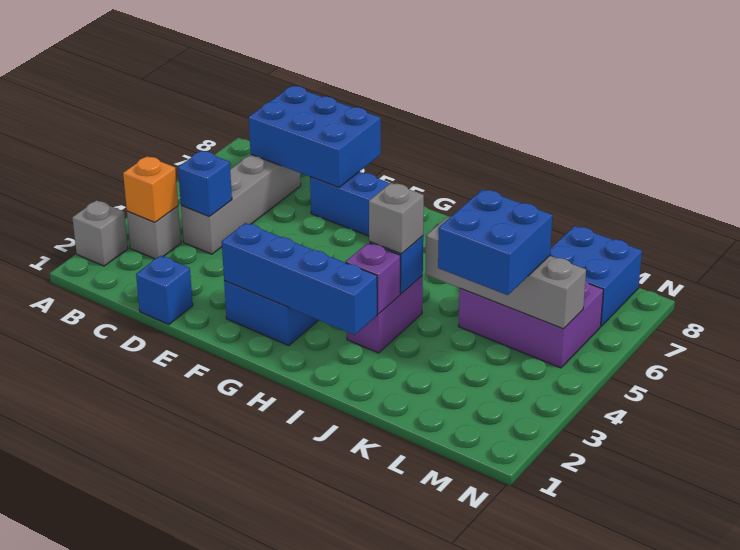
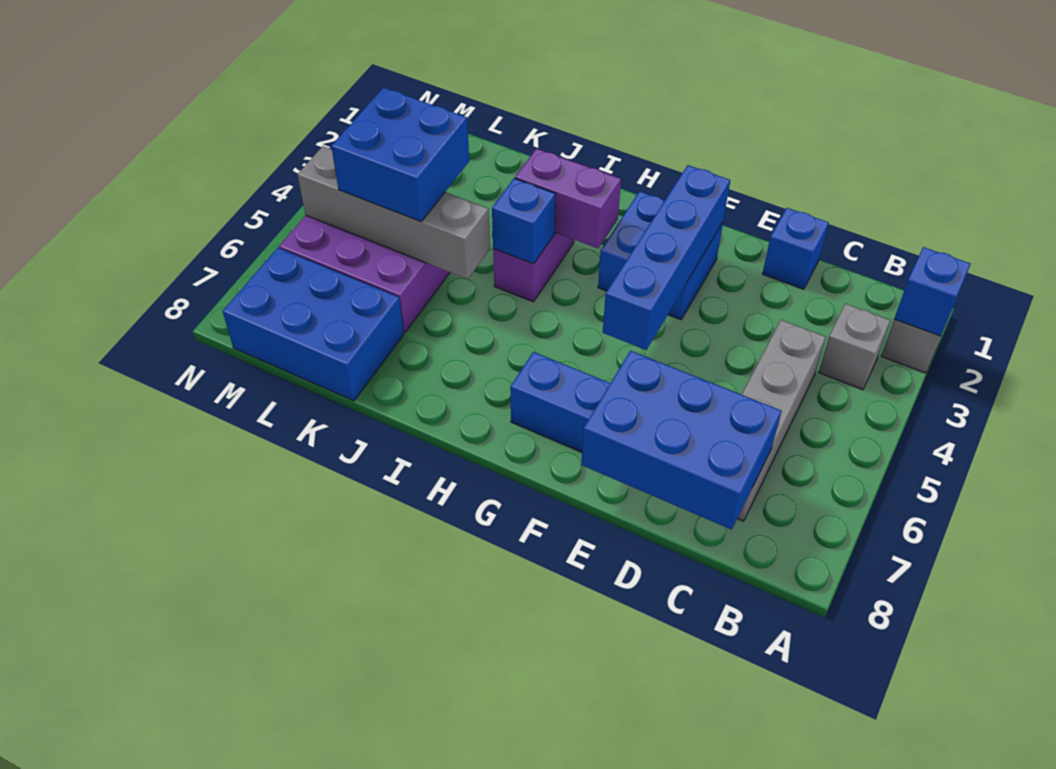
orange brick B3 level 2 -> none
blue brick C4 level 2 -> blue brick A2 level 2
blue brick F2:I2 level 2 -> blue brick F2:F5 level 2
purple brick I3 level 2 -> purple brick H3:I3 level 2
grey brick I4 level 3 -> none
blue brick L7:M8 level 1 -> blue brick K7:M8 level 1

